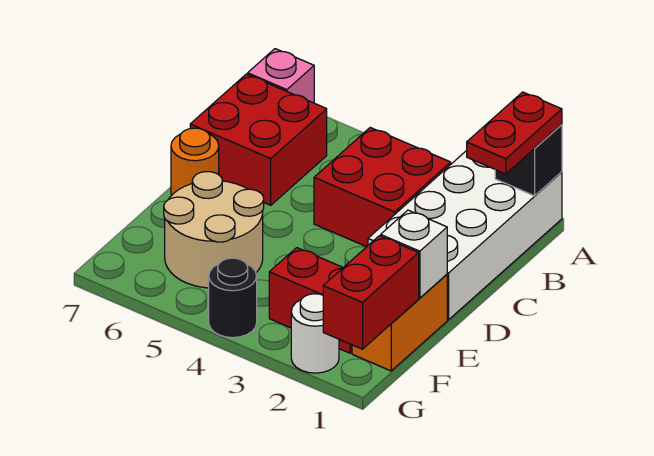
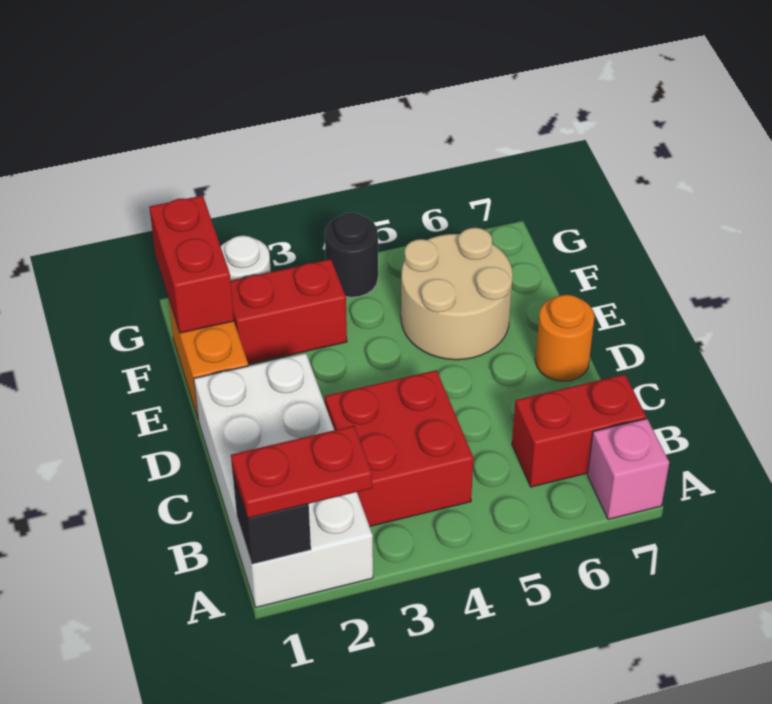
red plate A1:B1 level 3 -> red plate A1:A2 level 3
red brick B6:C7 level 1 -> red brick B6:B7 level 1
white brick E1 level 2 -> none

